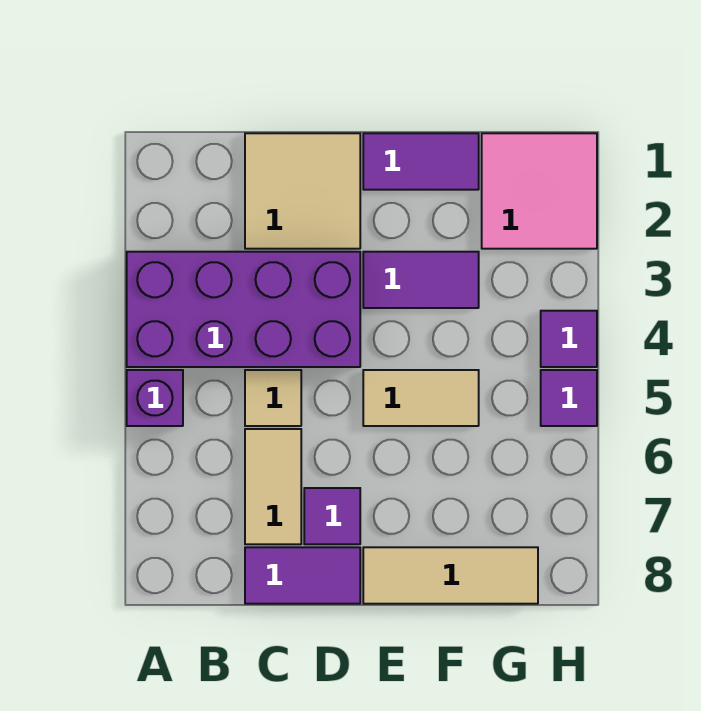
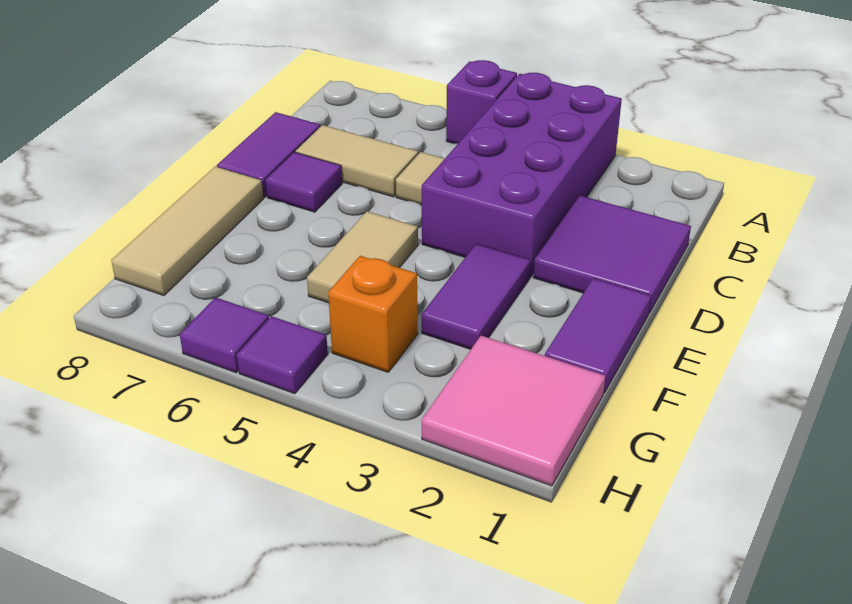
tan tile C1:D2 level 1 -> purple tile C1:D2 level 1
none -> orange brick G4 level 1
purple tile H4 level 1 -> purple tile H6 level 1

